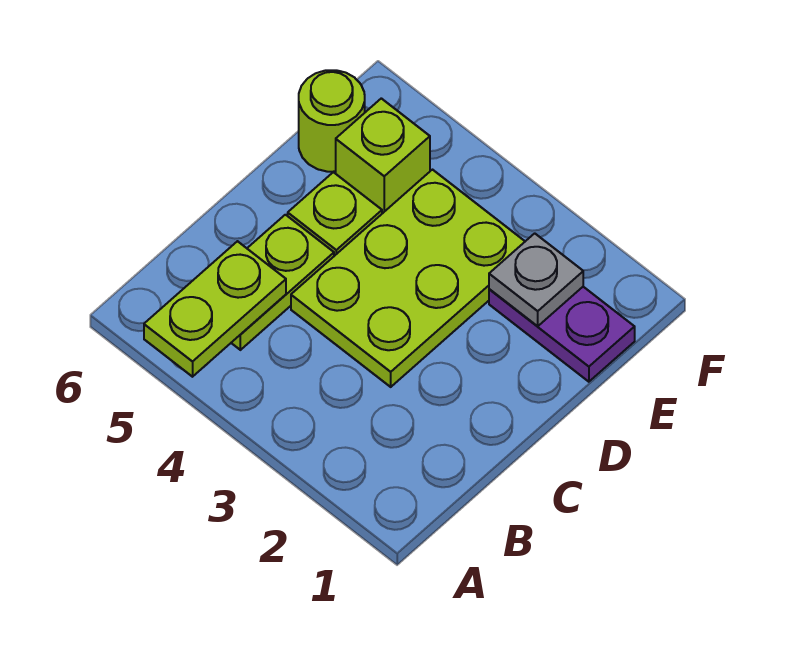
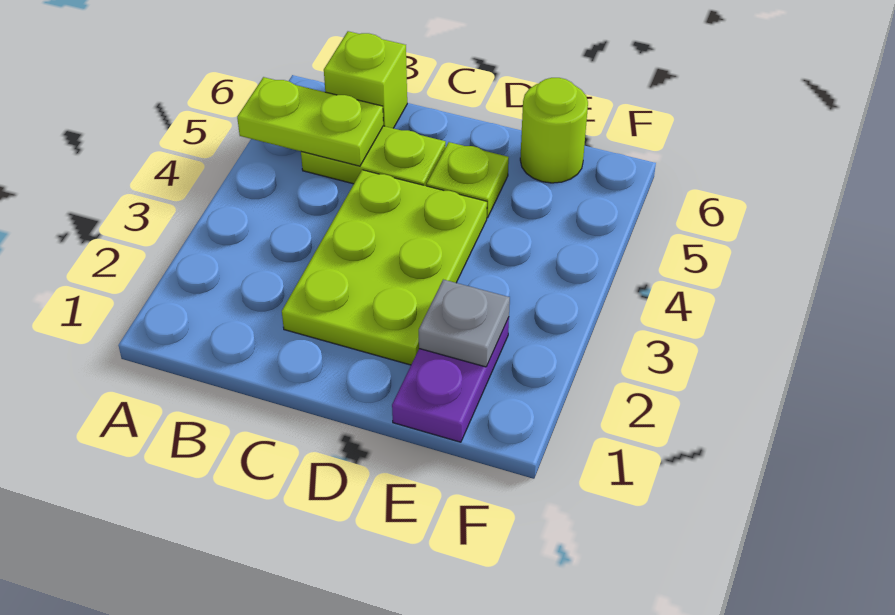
lime plate C3:E4 level 1 -> lime plate C2:D4 level 1
lime brick E5 level 1 -> lime brick B6 level 1

